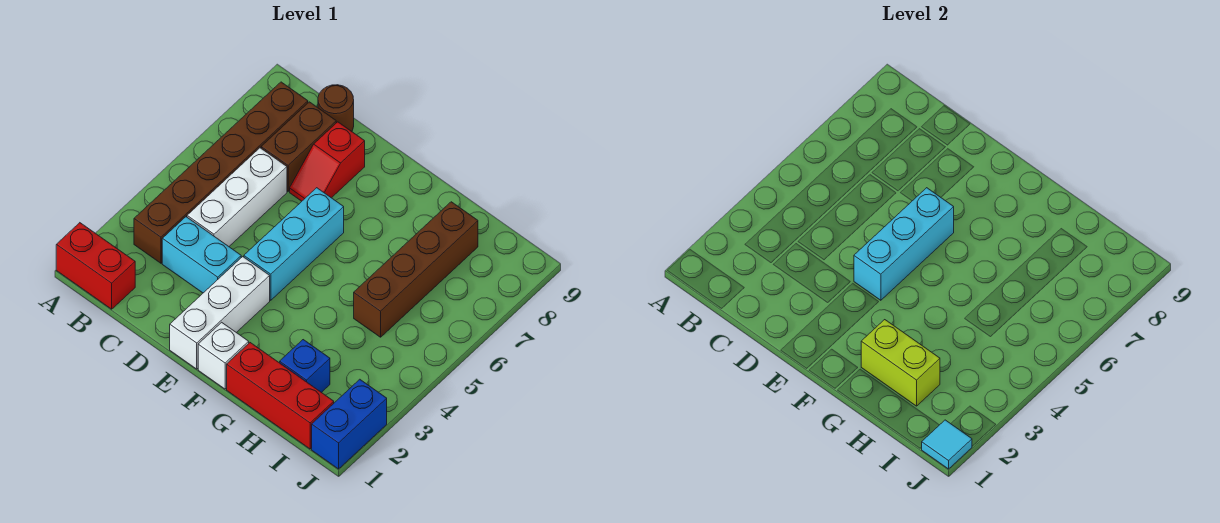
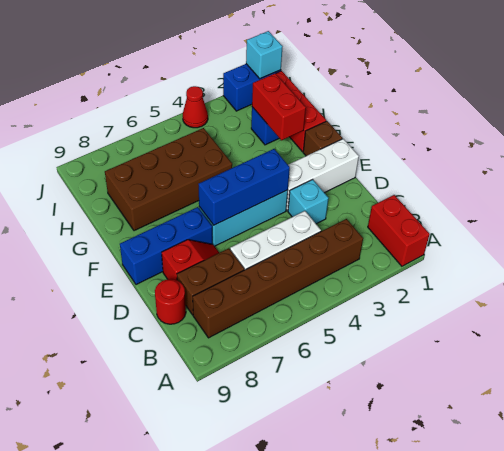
cyan brick C3:D3 level 1 -> cyan brick D3 level 1
brown round brick C9 level 1 -> red round brick C9 level 1
cyan brick E4:E6 level 2 -> blue brick E4:E6 level 2
none -> blue brick E7:E9 level 1
white brick F1 level 1 -> brown brick F1 level 1
lime brick G2:H2 level 2 -> red brick G2:H2 level 2
brown brick H5:H8 level 1 -> brown brick G5:H8 level 1
cyan tile J1 level 2 -> cyan brick J1 level 2
none -> red cone J4 level 1

